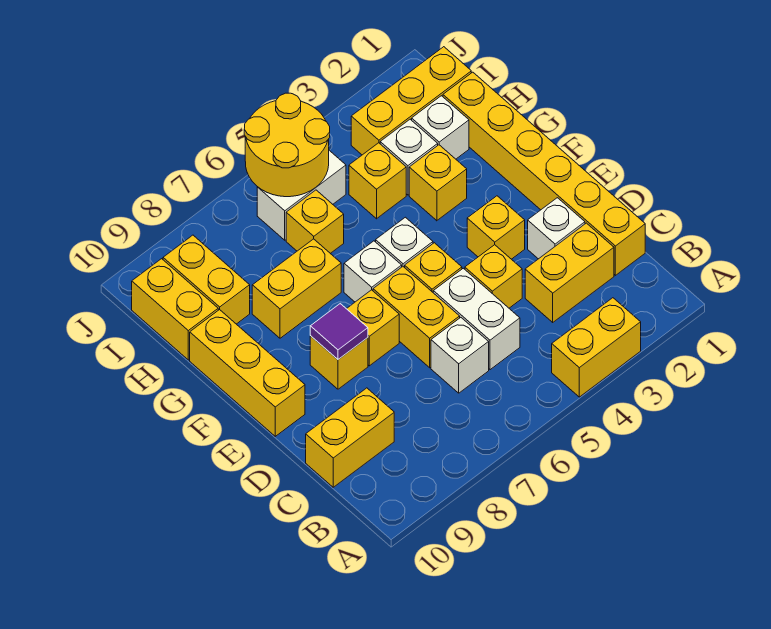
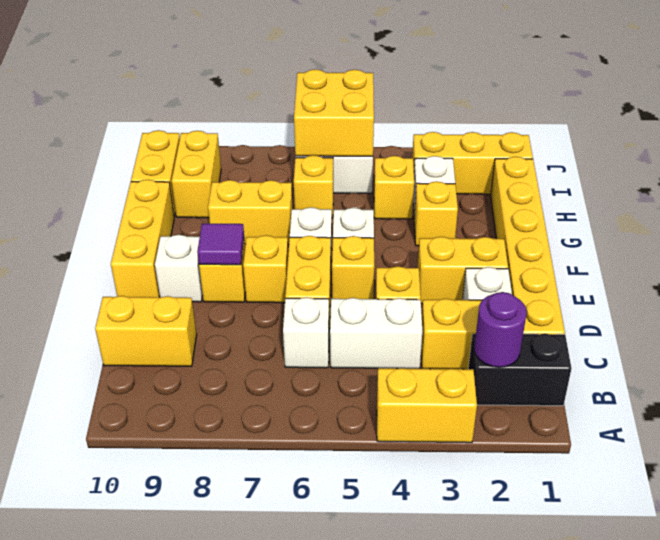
none -> black brick B1:B2 level 1
none -> purple round brick B2 level 2
white brick C5:D5 level 1 -> white brick C4:C5 level 1
yellow brick E3 level 1 -> yellow brick E2:E3 level 1
white brick H2 level 1 -> white brick E9 level 1
yellow round brick I5:J6 level 2 -> yellow brick I5:J6 level 2

